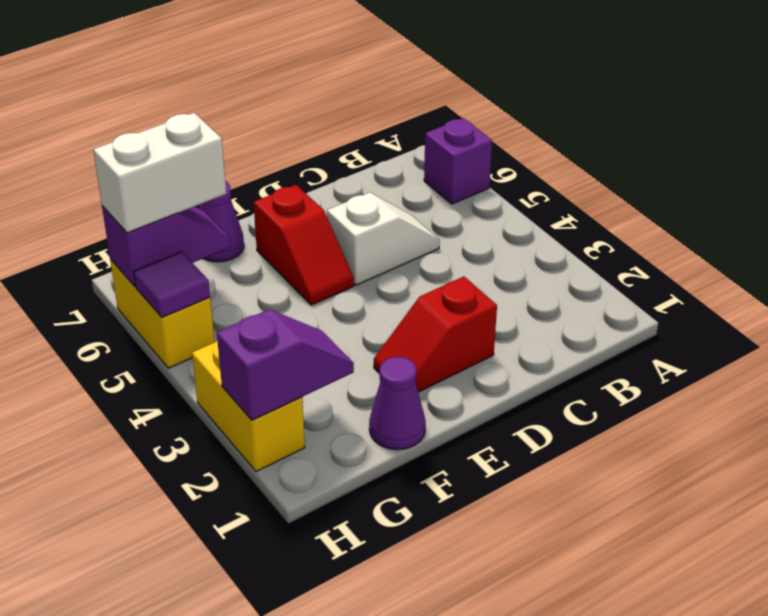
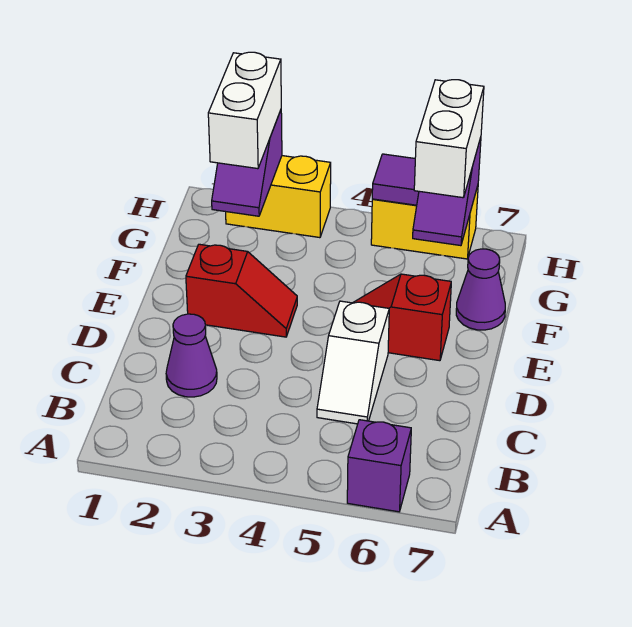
red slope D2:E2 level 1 top D -> red slope E2:E3 level 1 top 2
purple cone F1 level 1 -> purple cone C2 level 1
none -> white brick G2:H2 level 3

